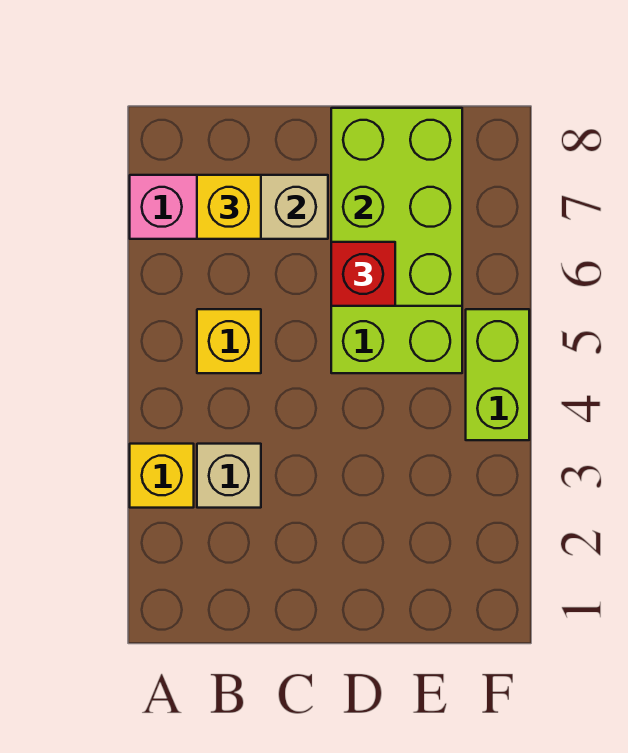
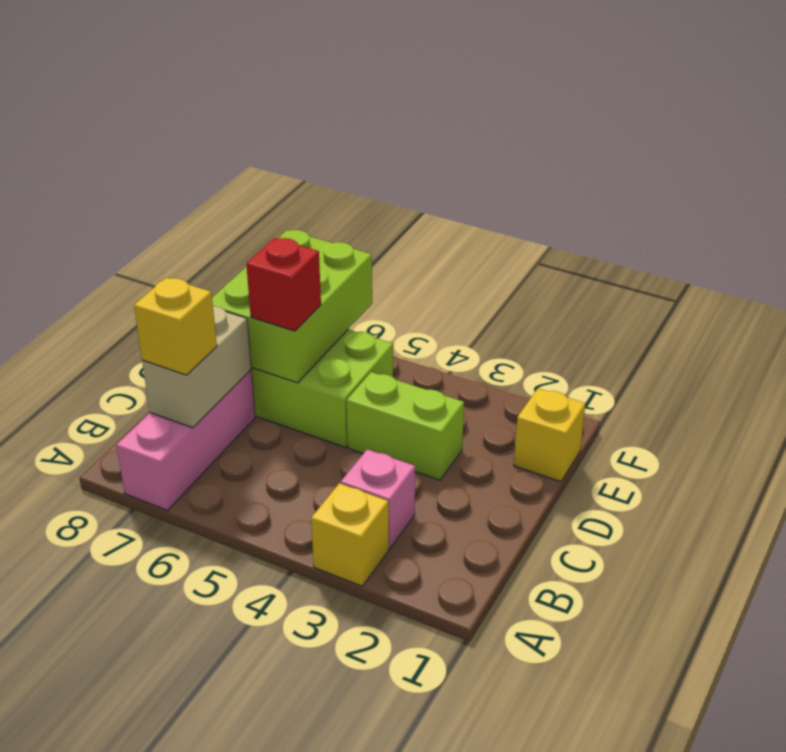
tan brick B3 level 1 -> pink brick B3 level 1
yellow brick B5 level 1 -> yellow brick E1 level 1
lime brick D6:E8 level 2 -> lime brick D6:F7 level 2
lime brick F4:F5 level 1 -> lime brick D3:D4 level 1

